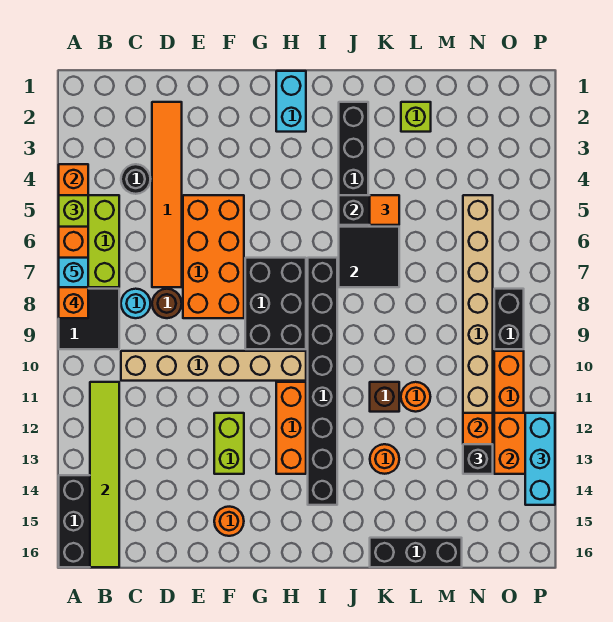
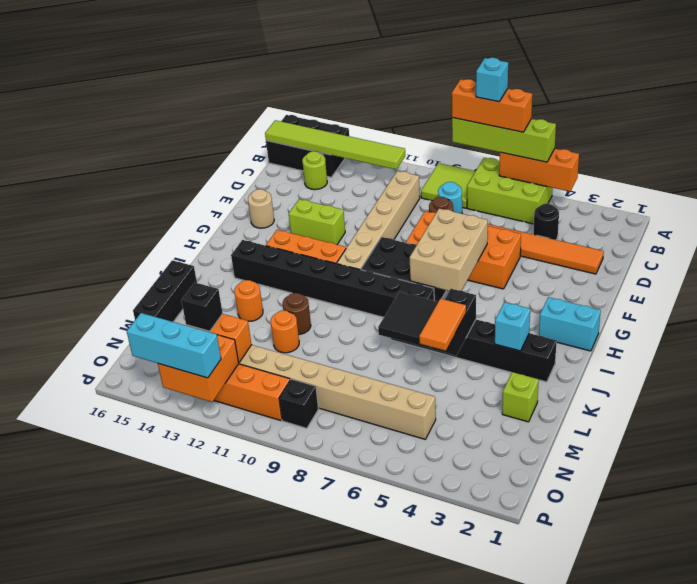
black tile A8:B9 level 1 -> lime tile A8:B9 level 1
none -> lime round brick C14 level 1
none -> tan brick F6:H7 level 2
orange round brick F15 level 1 -> tan round brick F15 level 1
none -> cyan brick J3 level 2
orange tile K5 level 3 -> orange tile K5:L5 level 3
brown brick K11 level 1 -> brown round brick K11 level 1
black brick O8:O9 level 1 -> black brick O9 level 1

